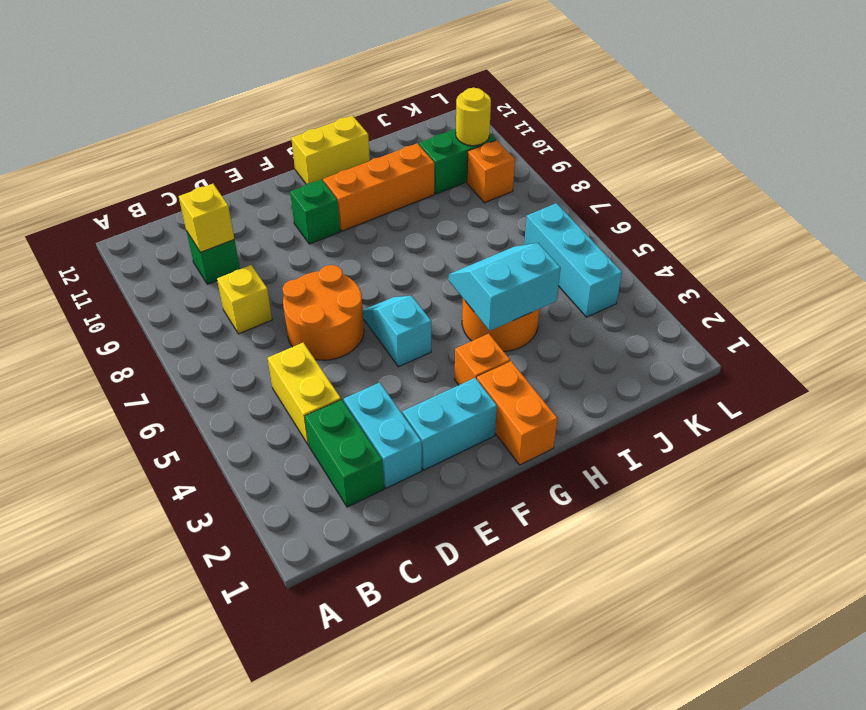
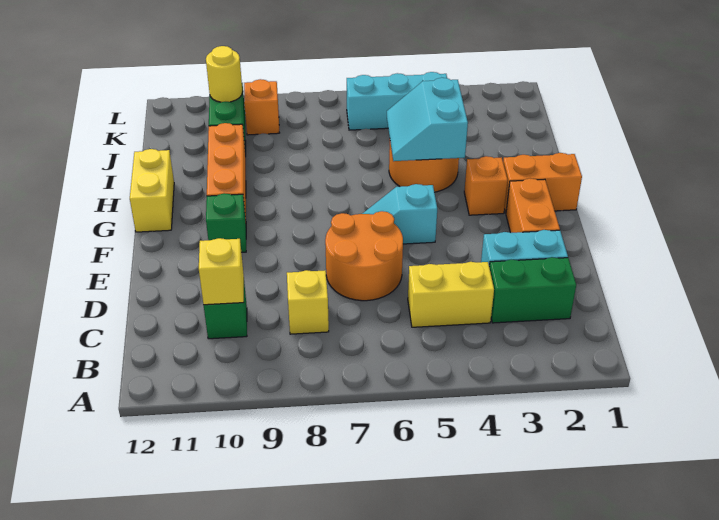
cyan brick E2:F2 level 1 -> orange brick E2:F2 level 1

